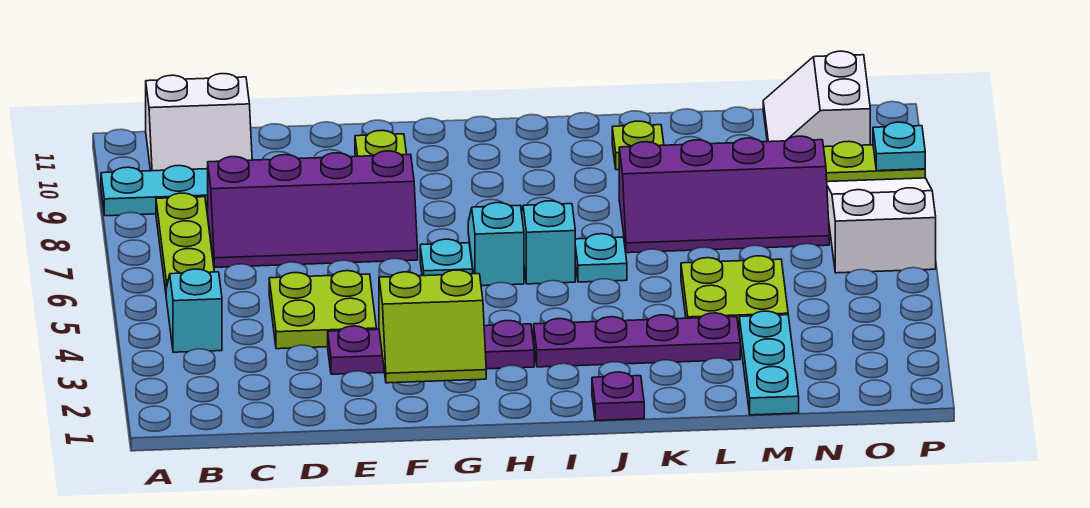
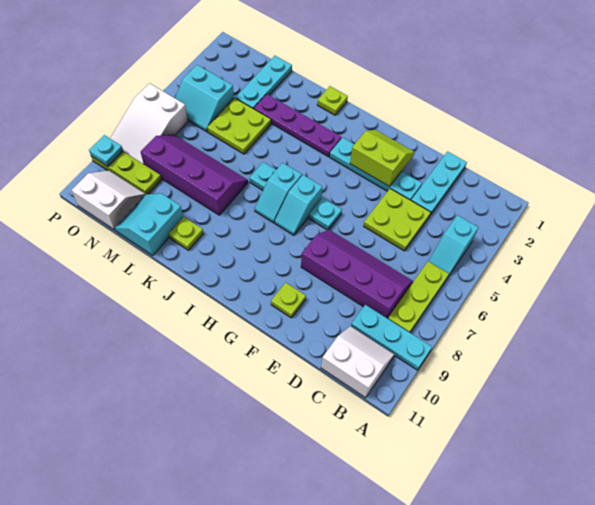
none -> cyan plate D1:D3 level 1
purple plate E3:H3 level 1 -> cyan plate E3:H3 level 1
purple plate J1 level 1 -> lime plate J1 level 1
none -> cyan slope L10:M11 level 1 top L
none -> cyan slope N4:O5 level 1 top 4
white slope N10:O11 level 1 top O -> white slope N10:O11 level 1 top 11

